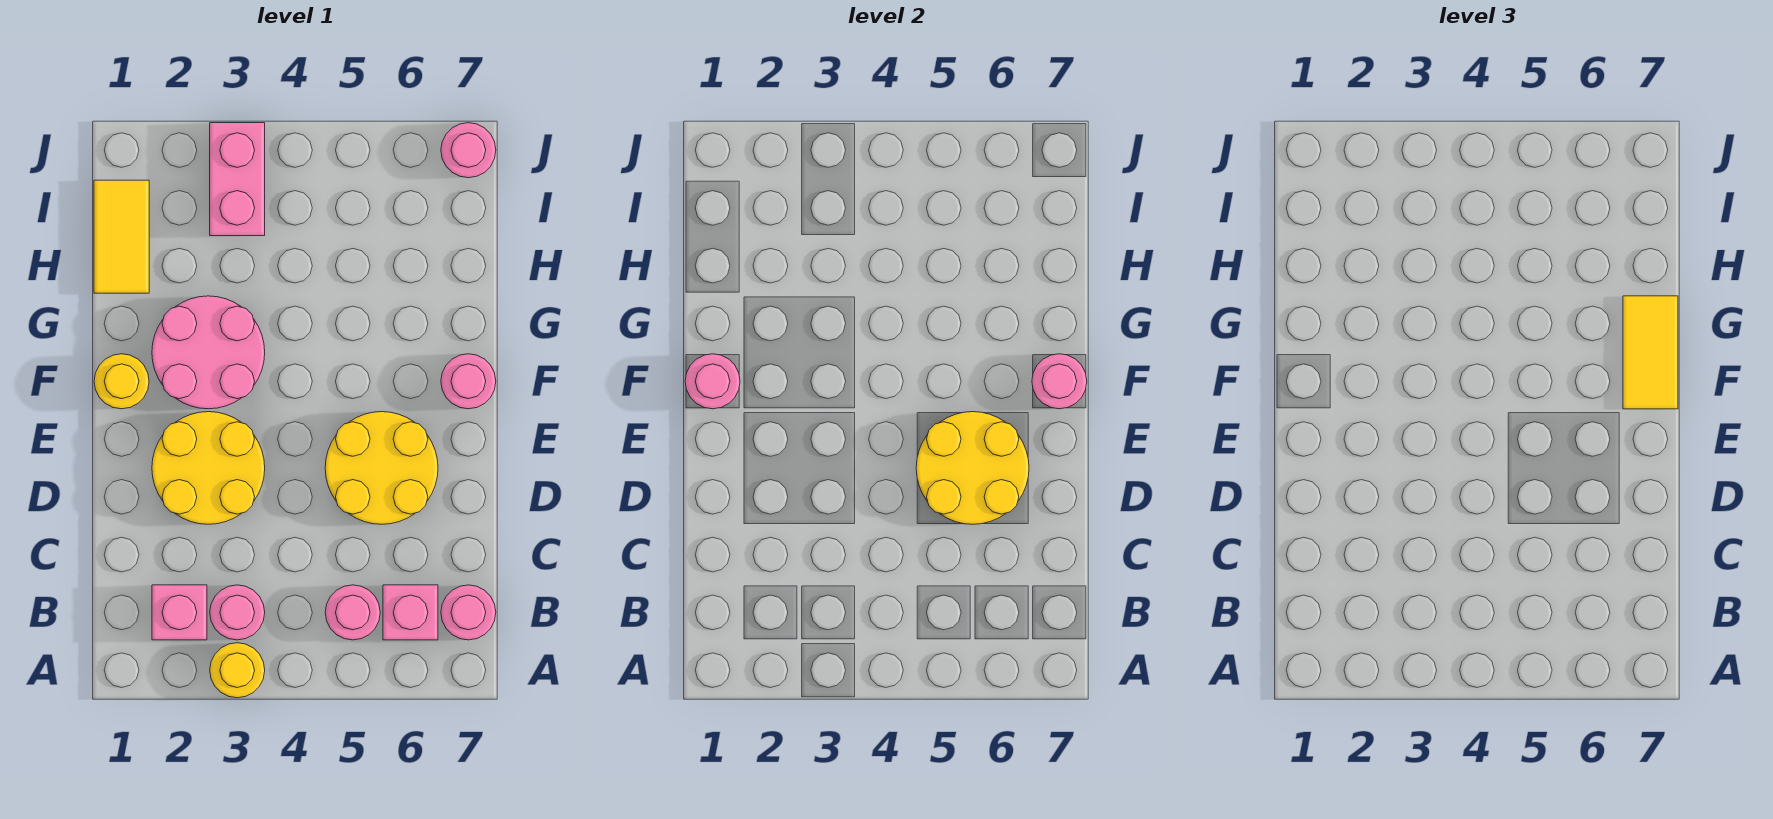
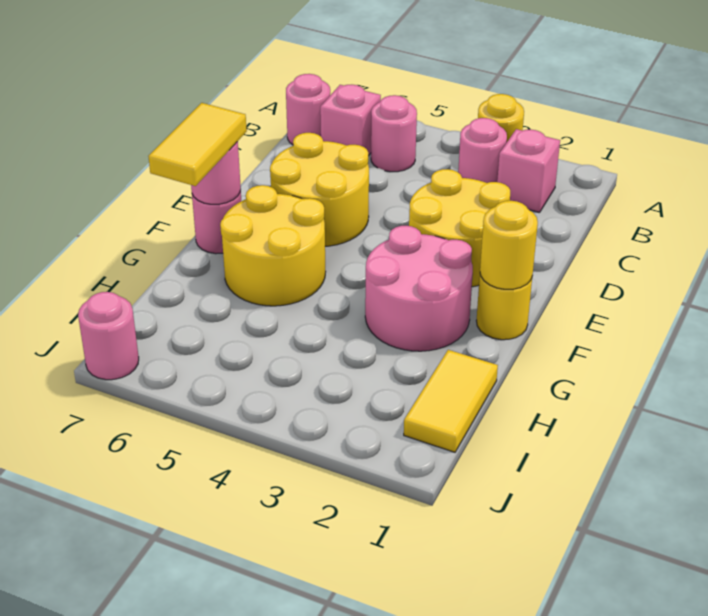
yellow round brick D5:E6 level 2 -> yellow round brick F5:G6 level 1
pink round brick F1 level 2 -> yellow round brick F1 level 2
pink brick I3:J3 level 1 -> none

